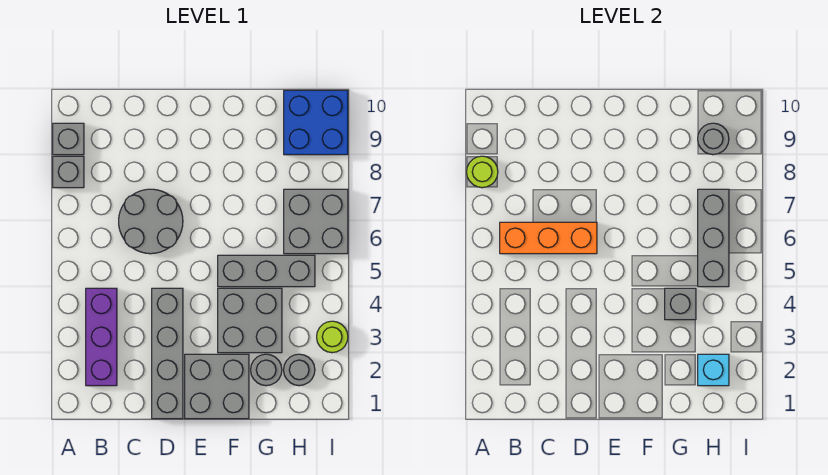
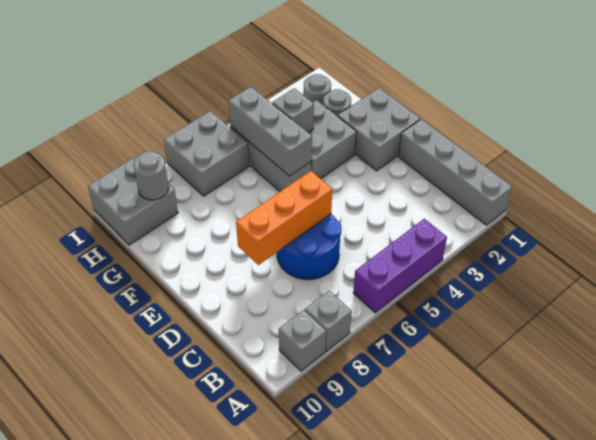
lime round brick A8 level 2 -> none
purple brick B2:B4 level 1 -> purple brick A4:A6 level 1
orange brick B6:D6 level 2 -> orange brick D6:D8 level 2
grey round brick C6:D7 level 1 -> blue round brick C6:D7 level 1
grey brick D1:D4 level 1 -> grey brick A1:D1 level 1
cyan brick H2 level 2 -> none
grey brick H5:H7 level 2 -> grey brick F5:H5 level 2
blue brick H9:I10 level 1 -> grey brick H9:I10 level 1
lime round brick I3 level 1 -> none

